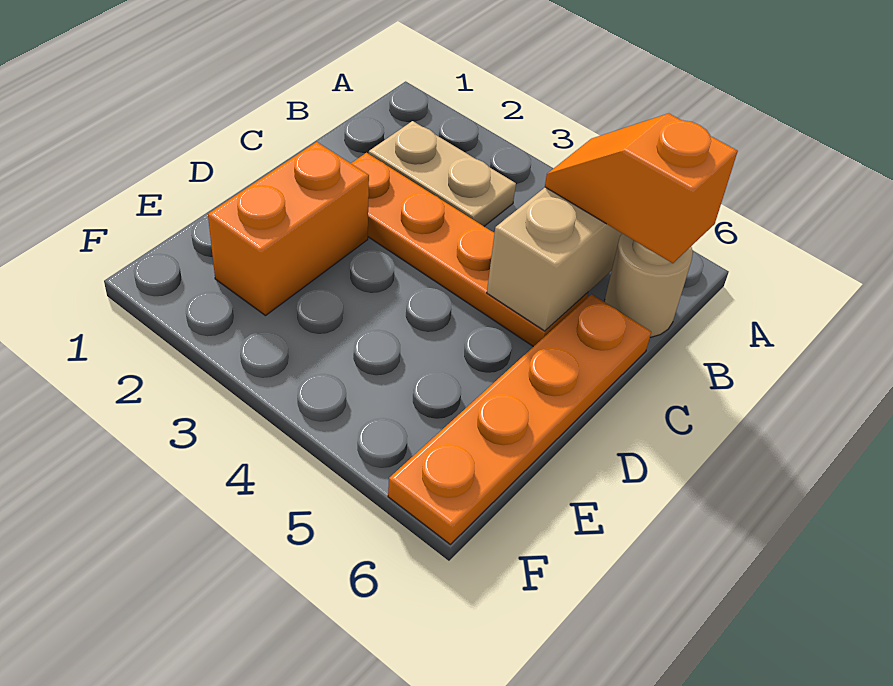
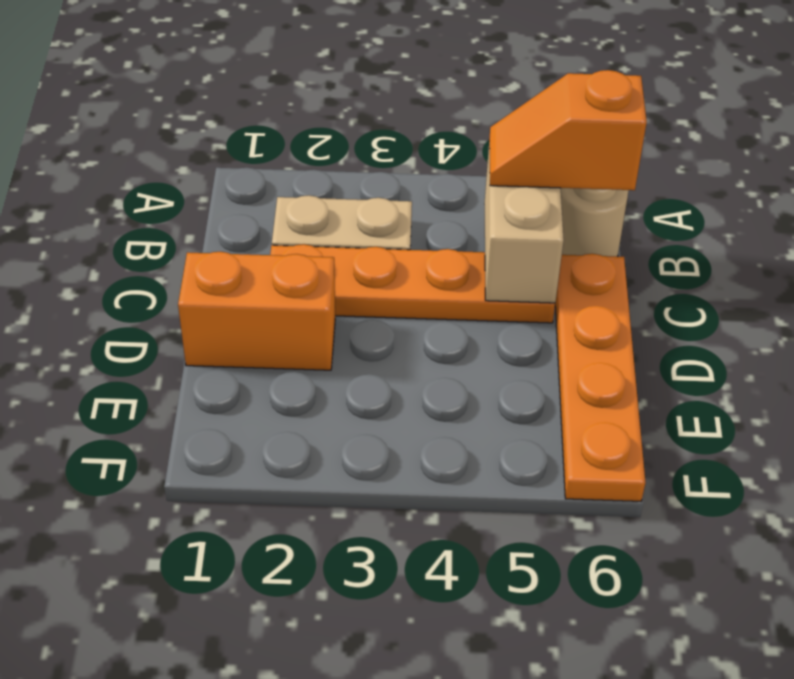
orange brick D2:E2 level 1 -> orange brick D1:D2 level 1

